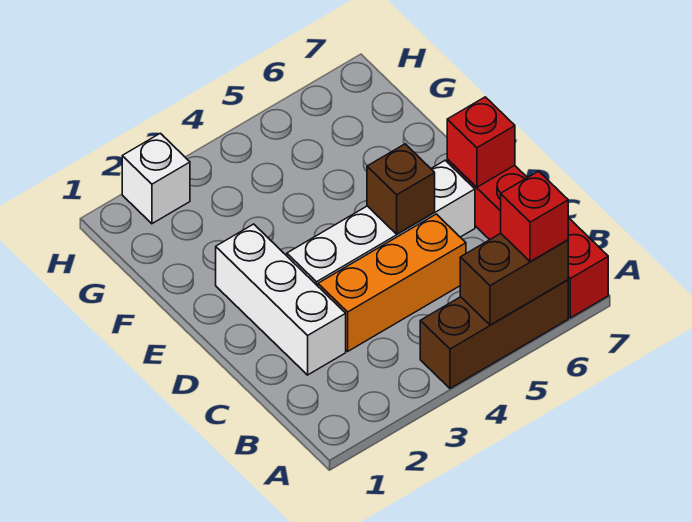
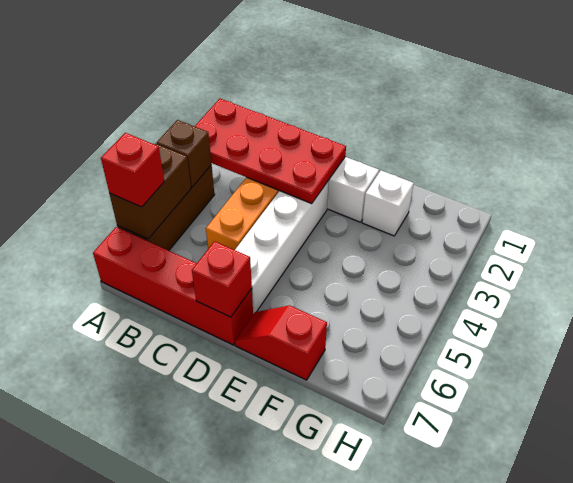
none -> red plate A2:D3 level 2
brown brick D5 level 2 -> brown brick A4 level 2
none -> red slope E7:F7 level 1 top F
white brick H2 level 1 -> white brick F2 level 1

